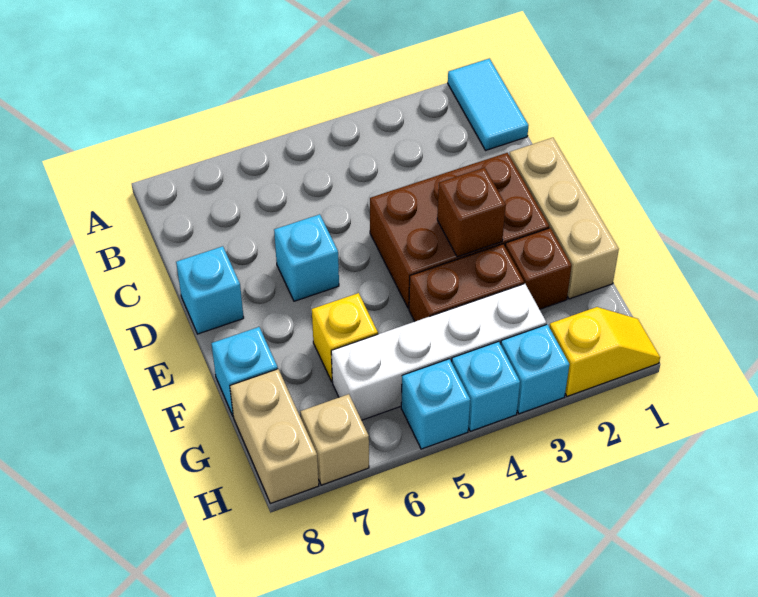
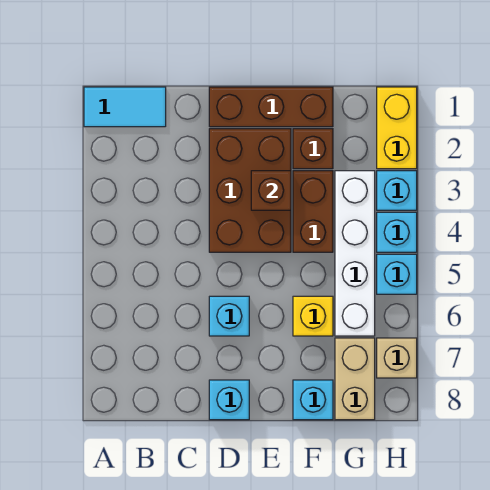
tan brick D1:F1 level 1 -> brown brick D1:F1 level 1
tan brick G8:H8 level 1 -> tan brick G7:G8 level 1
yellow slope H1:H2 level 1 top 2 -> yellow brick H1:H2 level 1

